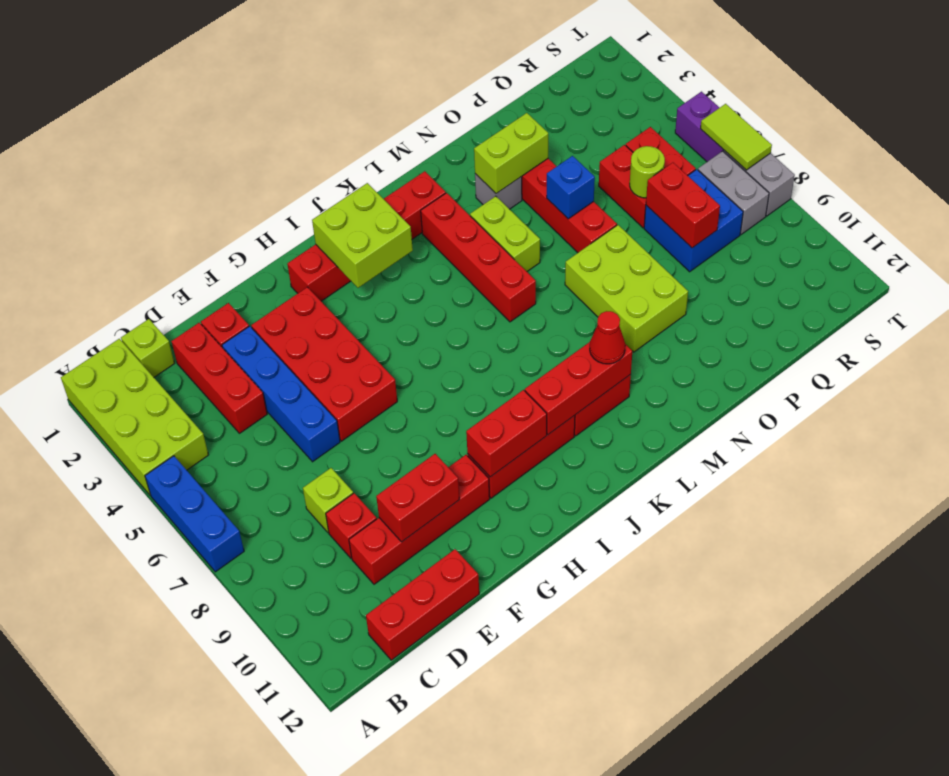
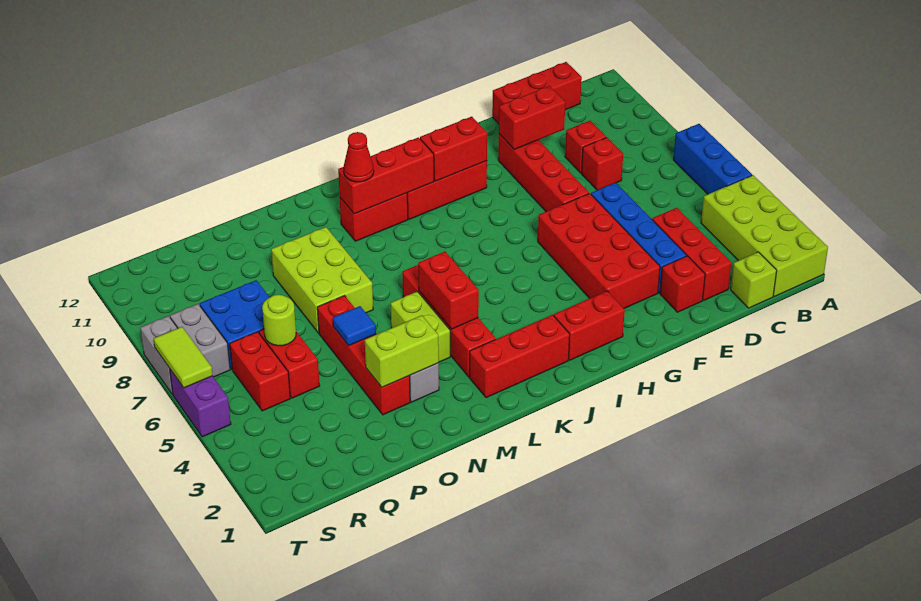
lime brick D8 level 1 -> red brick D8 level 1
red brick D10:G10 level 1 -> red brick F7:F10 level 1
lime brick I2:J3 level 2 -> none
blue brick O5 level 2 -> blue tile O5 level 2
red brick Q7:Q8 level 2 -> red brick L4:L5 level 2

